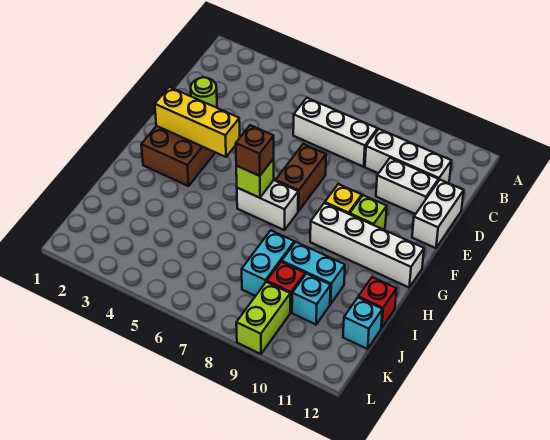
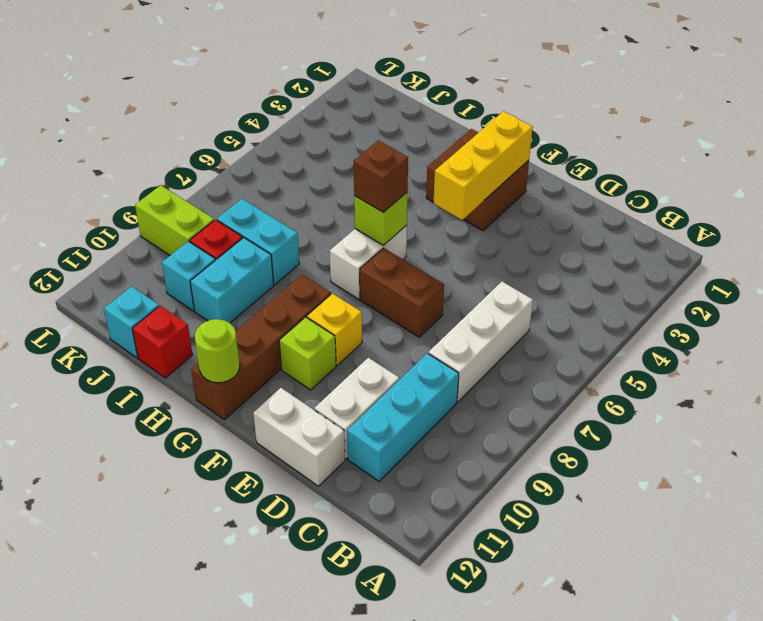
white brick C9:C11 level 1 -> cyan brick C9:C11 level 1
lime round brick D2 level 1 -> lime round brick G12 level 2
white brick G9:G12 level 1 -> brown brick G9:G12 level 1

